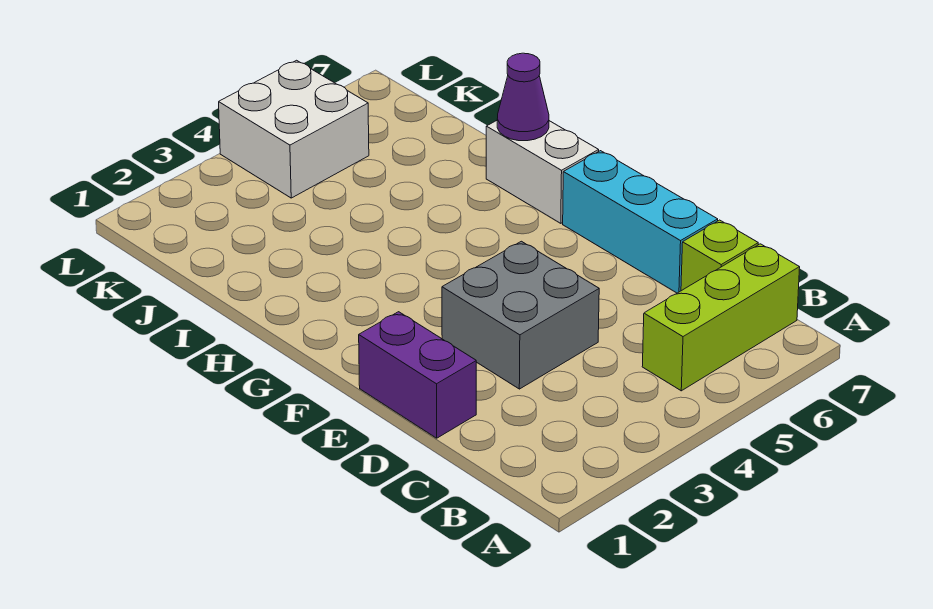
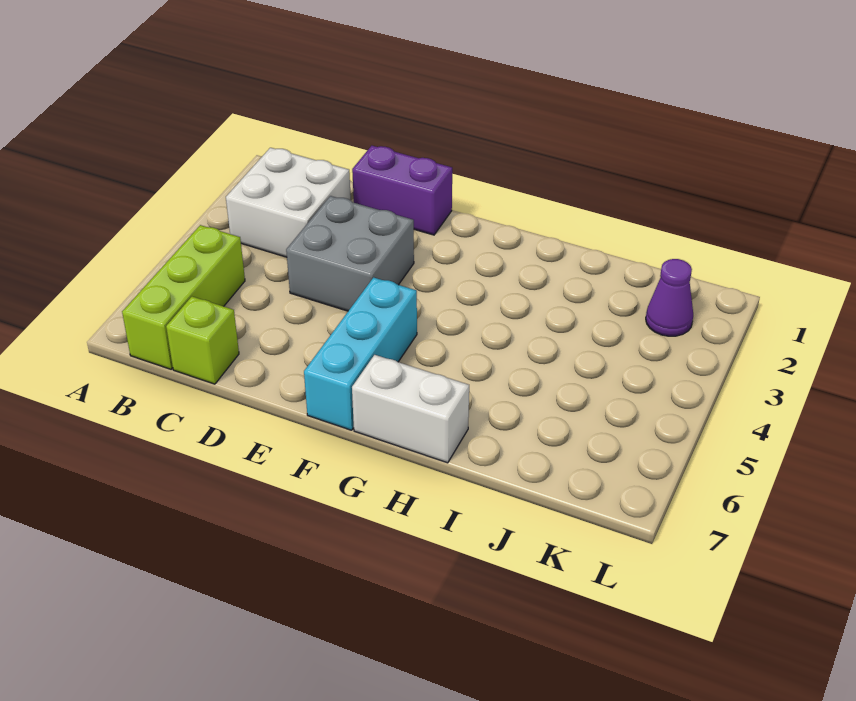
cyan brick D7:F7 level 1 -> cyan brick F5:F7 level 1
purple cone H7 level 2 -> purple cone K2 level 1
white brick K4:L5 level 1 -> white brick B2:C3 level 1

